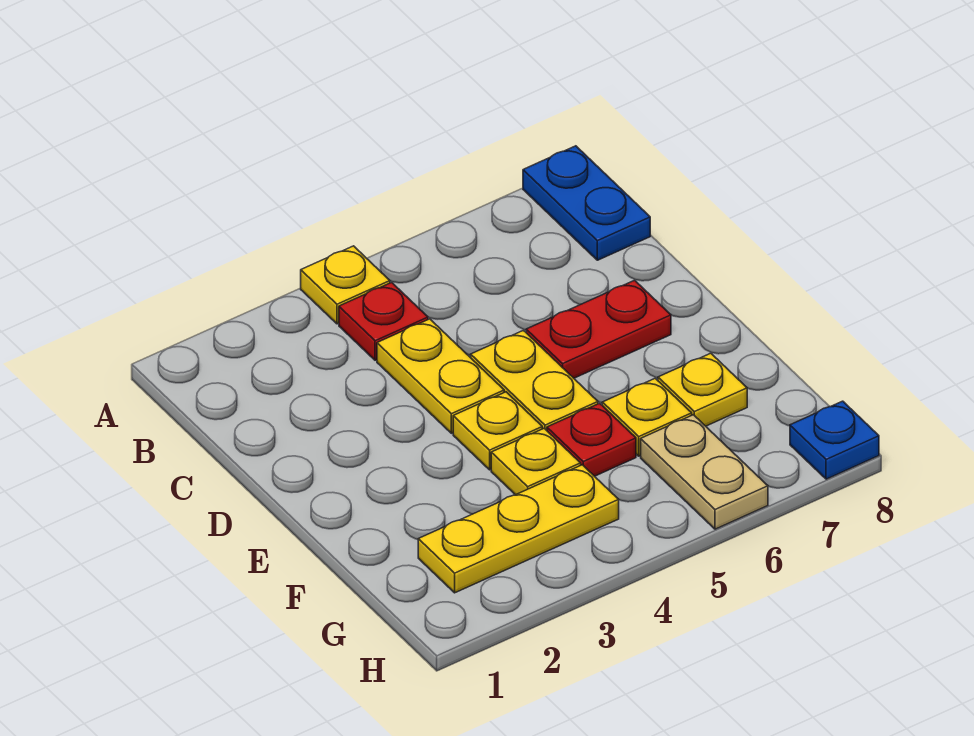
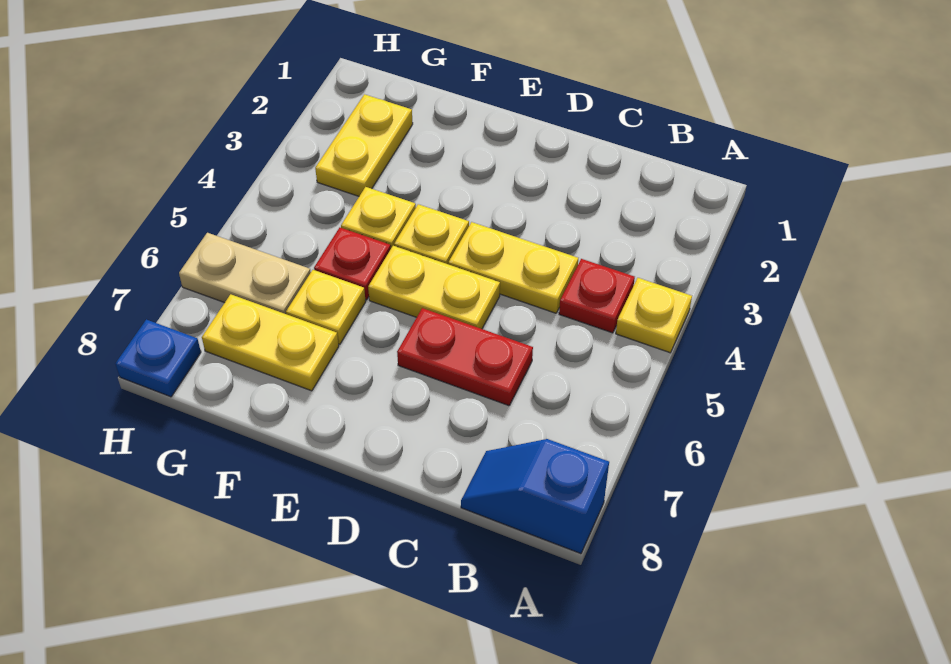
blue plate A8:B8 level 1 -> blue slope A8:B8 level 1 top A
red plate D6:D7 level 1 -> red plate C6:D6 level 1
yellow plate F7 level 1 -> yellow plate F7:G7 level 1
yellow plate G2:G4 level 1 -> yellow plate G2:G3 level 1

